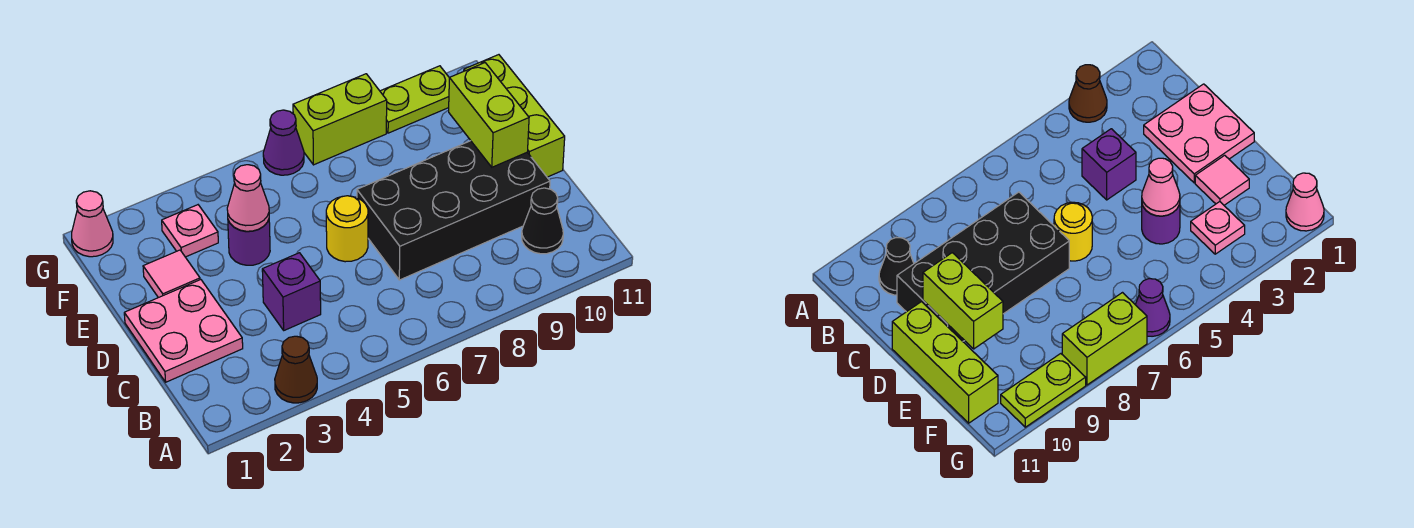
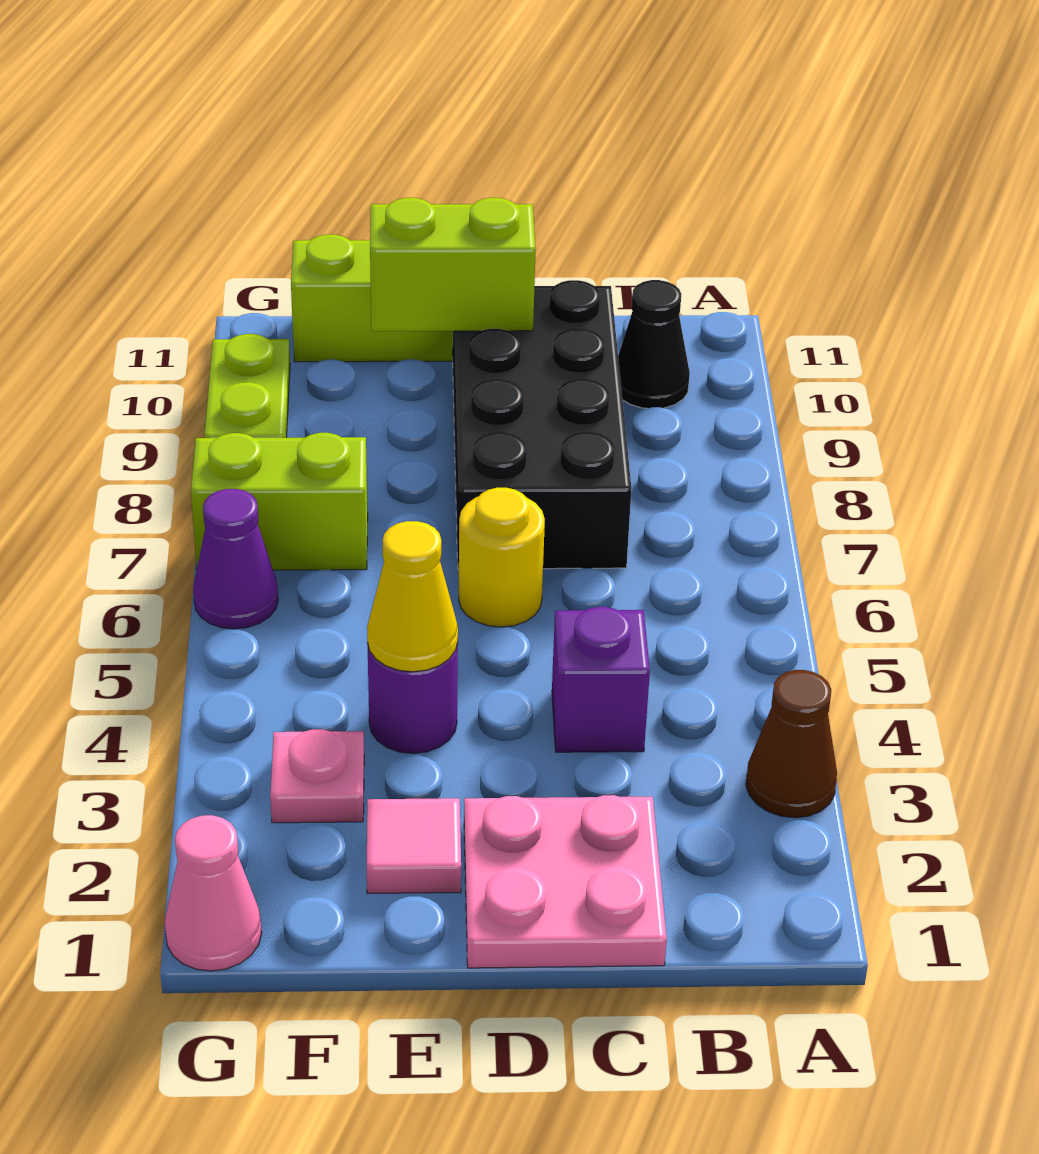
pink cone E4 level 2 -> yellow cone E4 level 2
lime brick G7:G8 level 1 -> lime brick F7:G7 level 1

